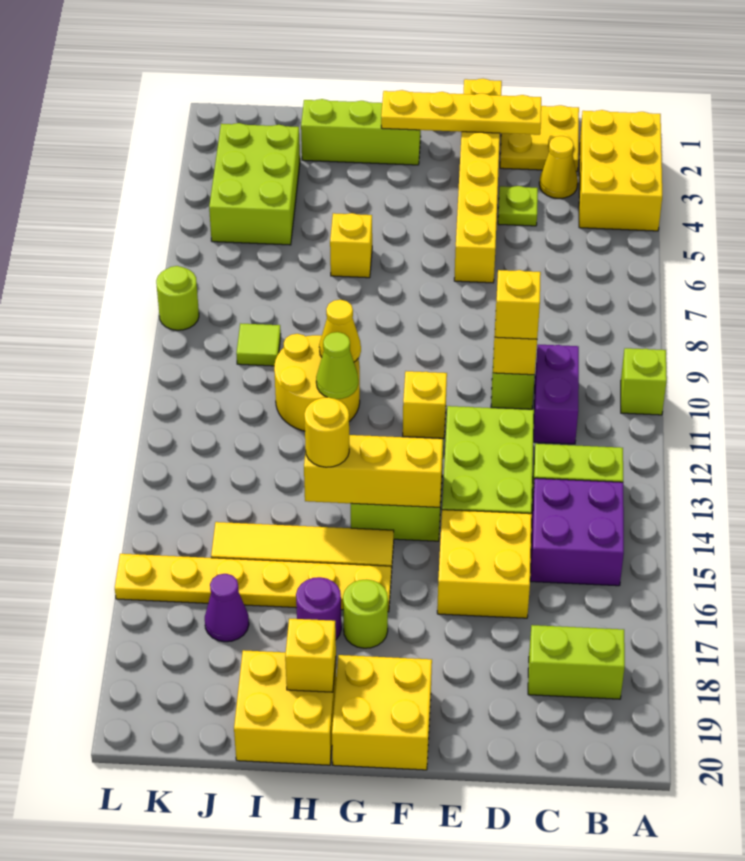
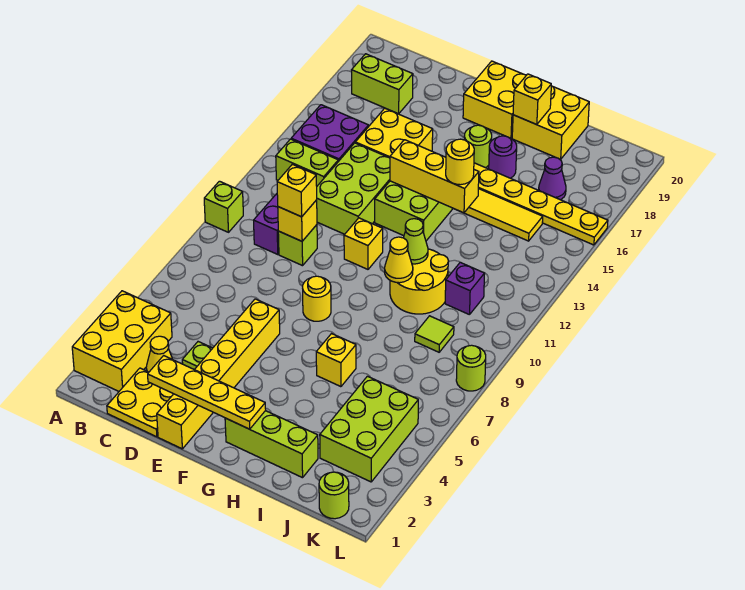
none -> yellow round brick F8 level 1
none -> purple brick J11 level 1
none -> lime round brick K1 level 1

